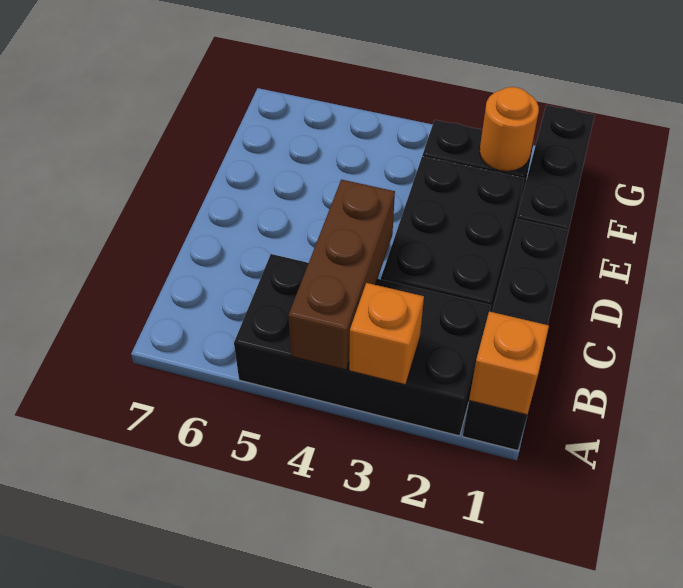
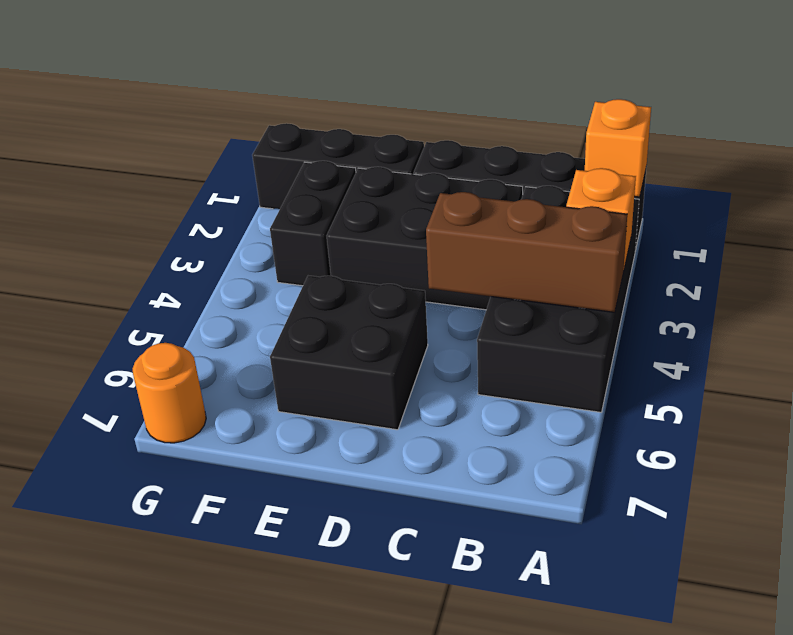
none -> black brick D5:E6 level 1
orange round brick F2 level 2 -> orange round brick G7 level 1

